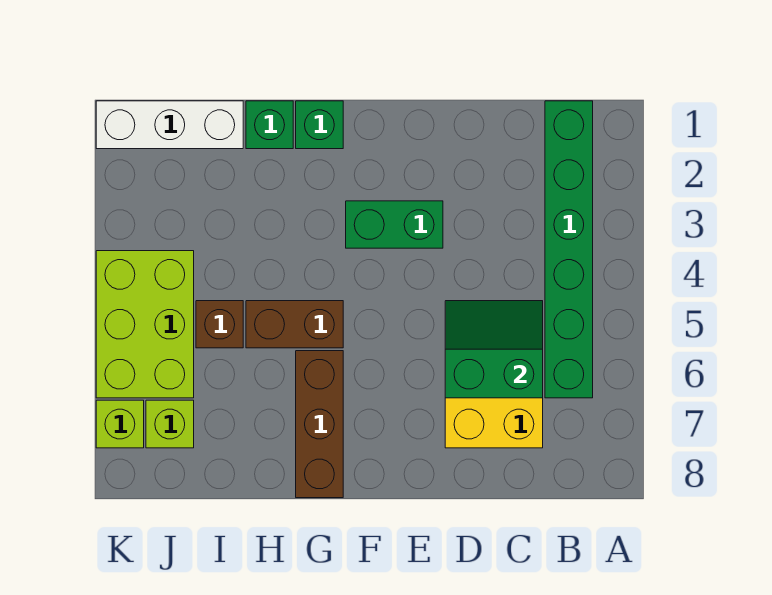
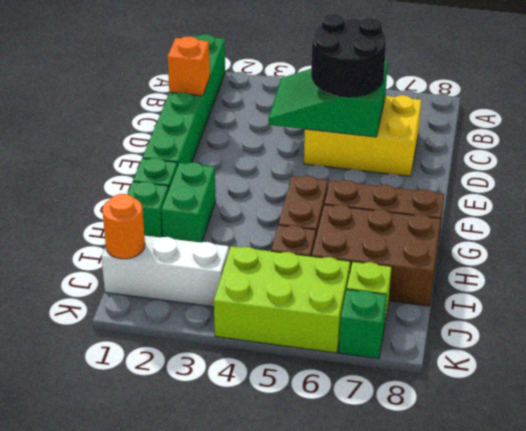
green brick B1:B6 level 1 -> green brick A1:F1 level 1
none -> orange brick C1 level 2
green slope C5:D6 level 2 top 6 -> green slope C4:D6 level 2 top 6
none -> black round brick C5:D6 level 3
green brick E3:F3 level 1 -> green brick G2:H2 level 1
none -> brown brick H6:I8 level 1
white brick I1:K1 level 1 -> white brick J1:J3 level 1
none -> orange round brick J1 level 2
lime brick K7 level 1 -> green brick K7 level 1

